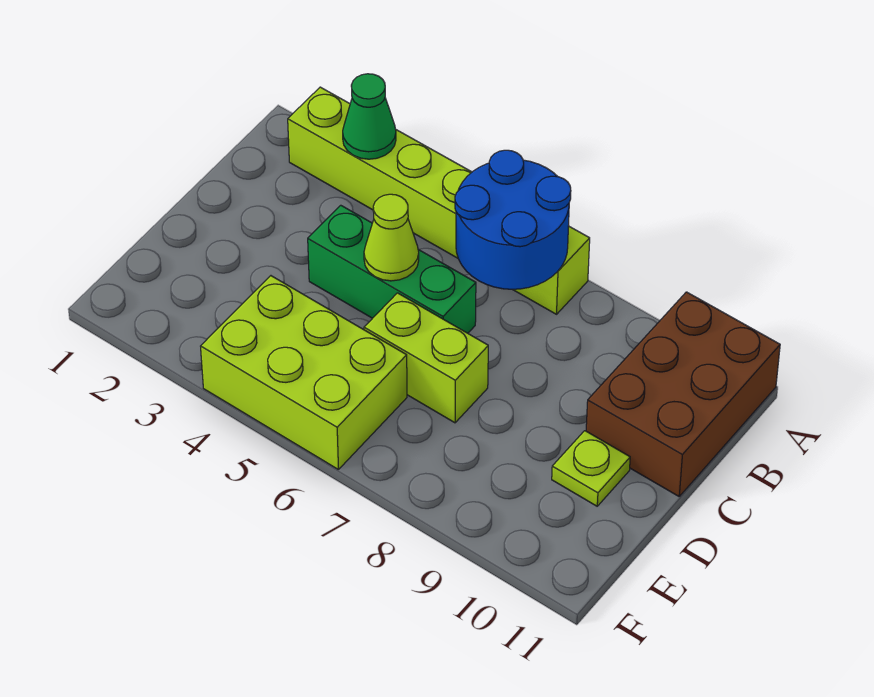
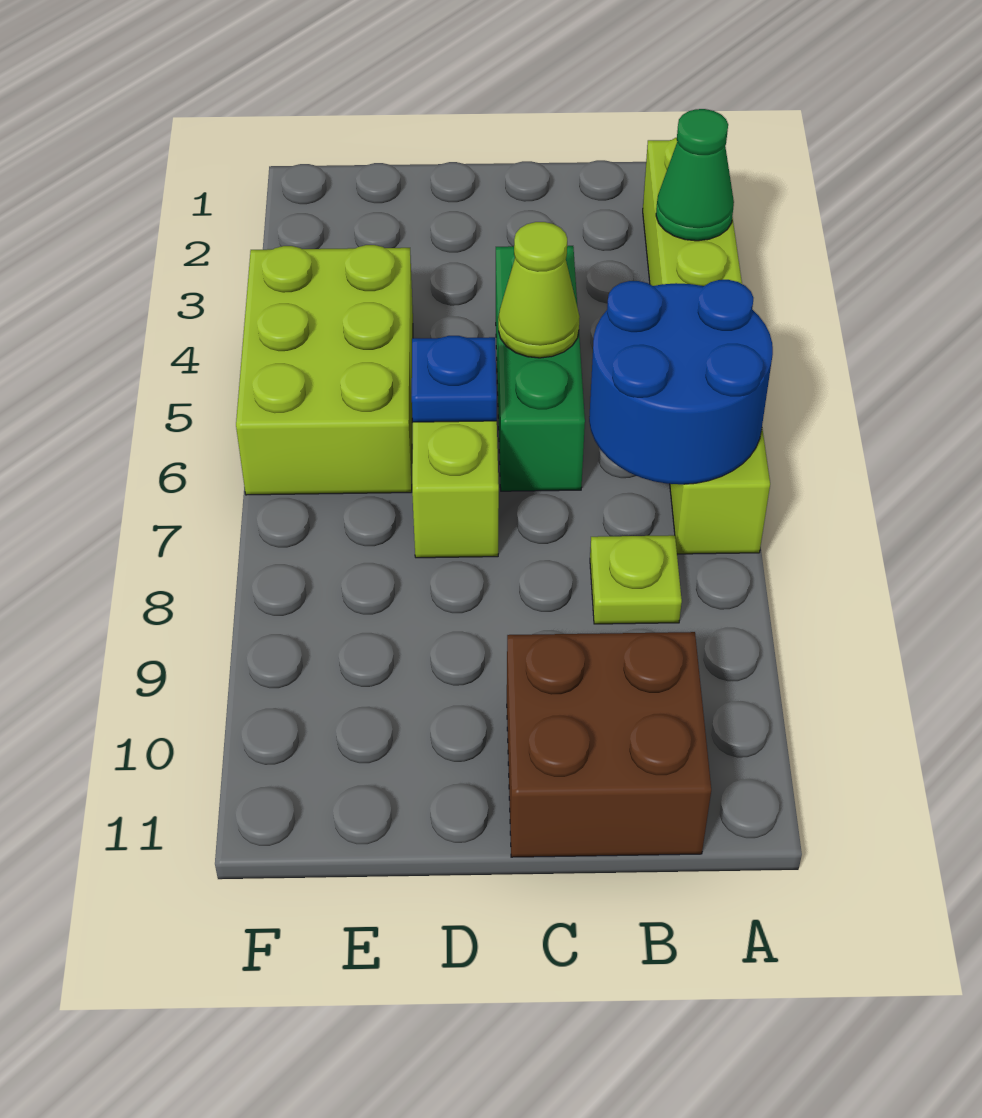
brown brick A10:C11 level 1 -> brown brick B10:C11 level 1
none -> blue plate D6 level 2
lime plate D10 level 1 -> lime plate B8 level 1

